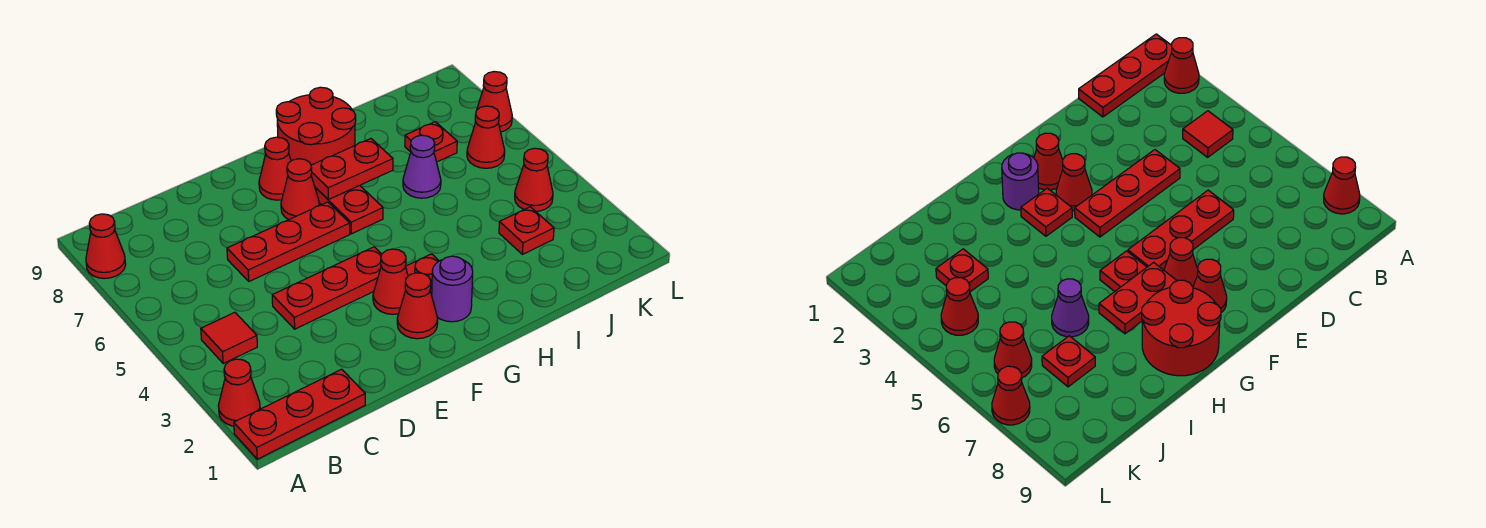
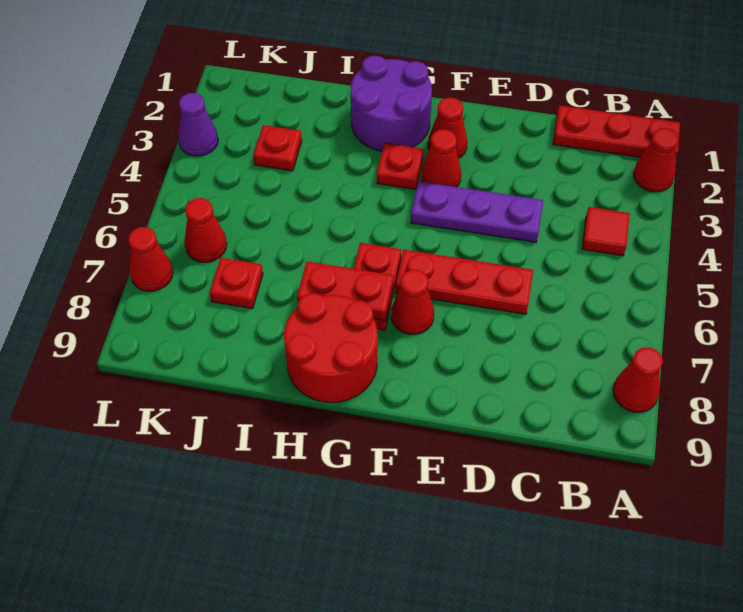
red plate D4:F4 level 1 -> purple plate D4:F4 level 1
red cone F8 level 1 -> none
purple round brick G2 level 1 -> purple round brick G1:H2 level 1
purple cone I6 level 1 -> purple cone L3 level 1
red cone K4 level 1 -> none

